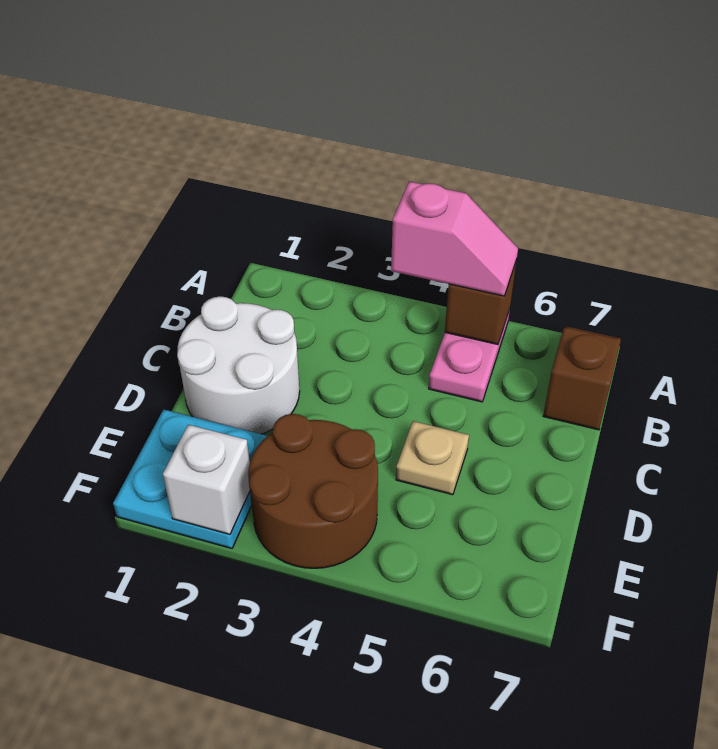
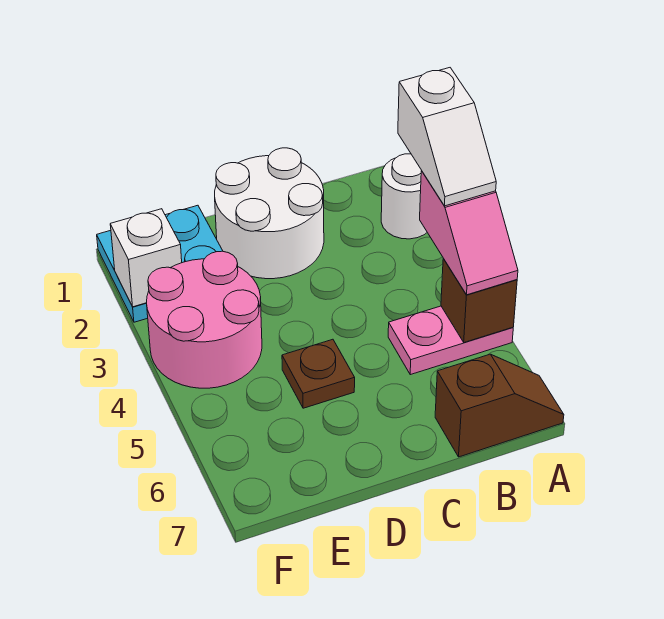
none -> white round brick A2 level 1
none -> white slope A3:A4 level 4 top 3
tan plate D5 level 1 -> brown plate D5 level 1
brown round brick E3:F4 level 1 -> pink round brick E3:F4 level 1

